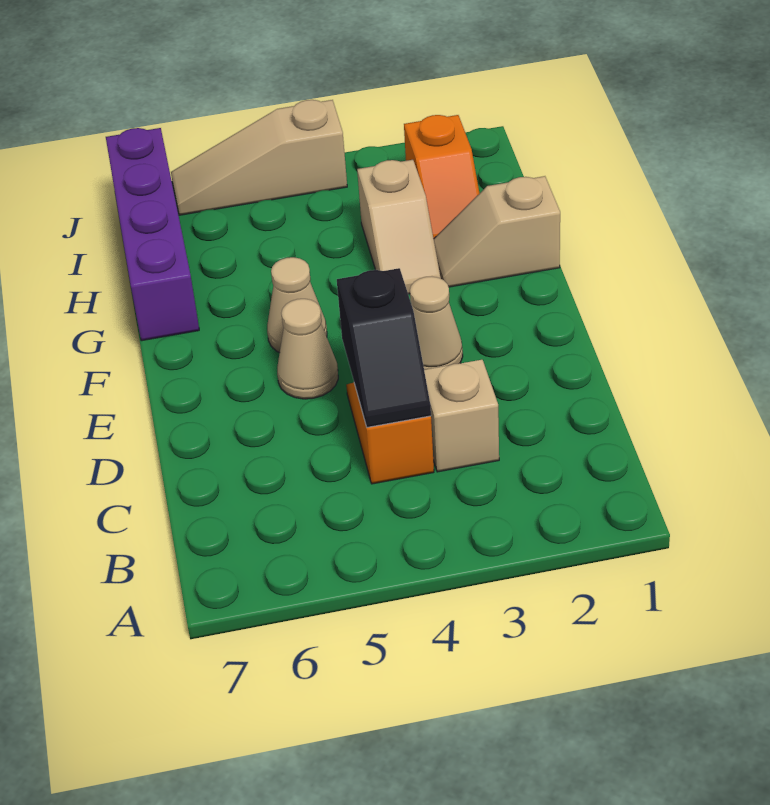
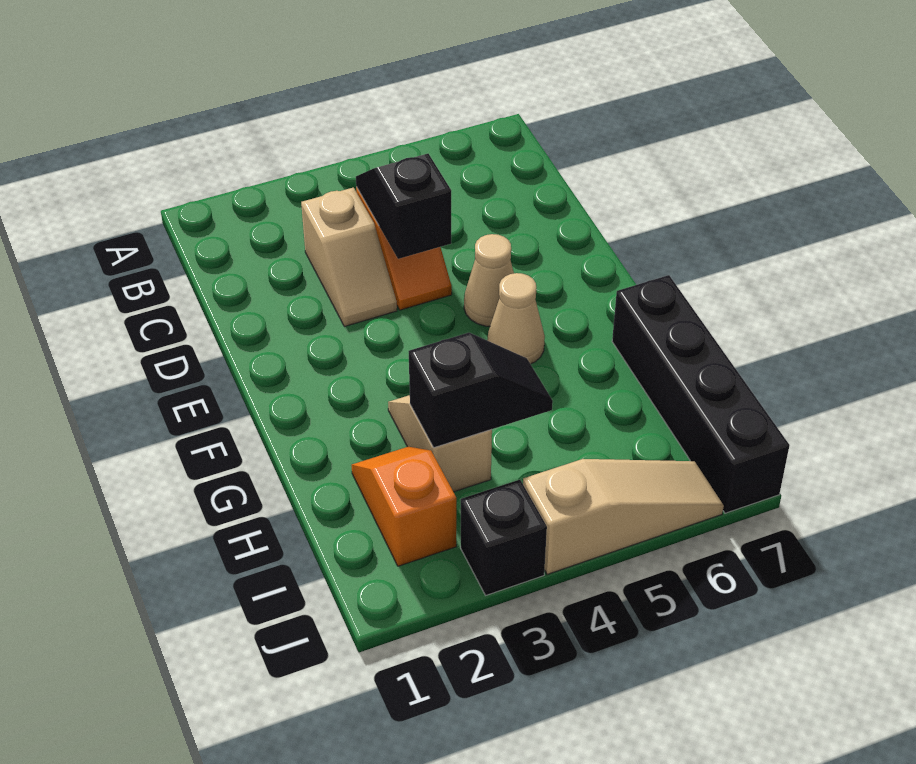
tan cone E3 level 1 -> none
tan slope G1:G2 level 1 top 1 -> none
purple brick G7:J7 level 1 -> black brick G7:J7 level 1
none -> black slope H3:H4 level 2 top 3
none -> black brick J3 level 1

